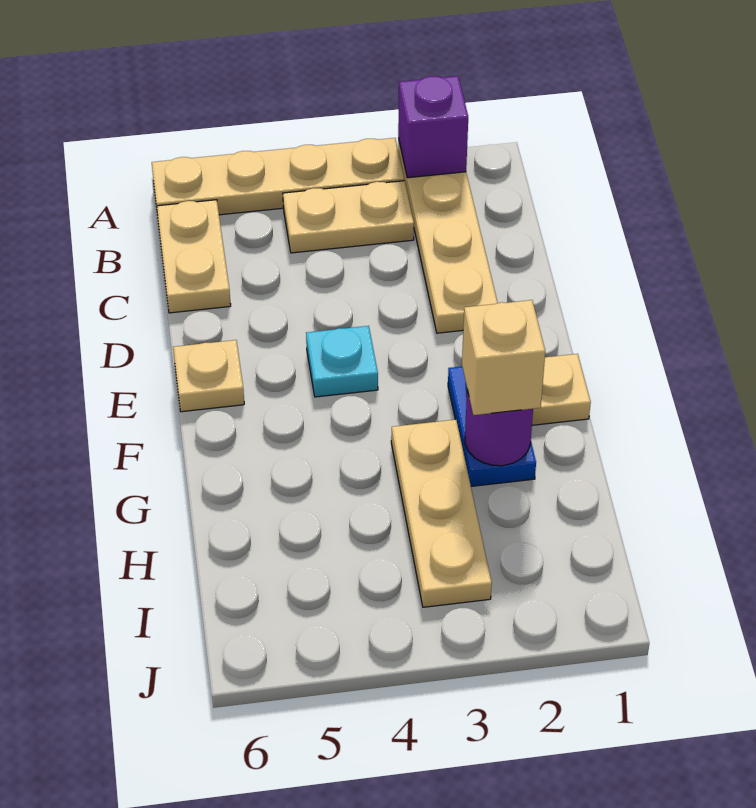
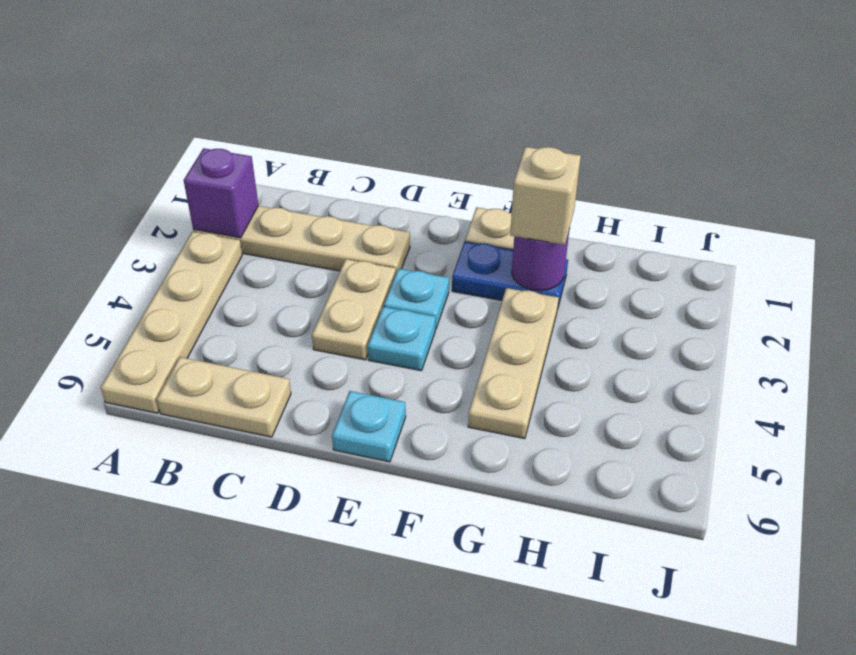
tan plate B3:B4 level 1 -> tan plate D3:D4 level 1
none -> cyan plate E3 level 1
tan plate E6 level 1 -> cyan plate E6 level 1
tan plate G3:I3 level 1 -> tan plate G3:G5 level 1

